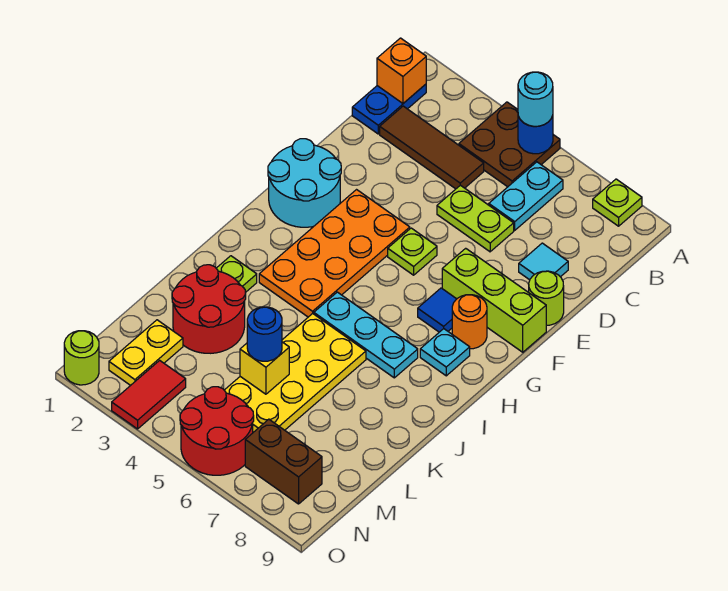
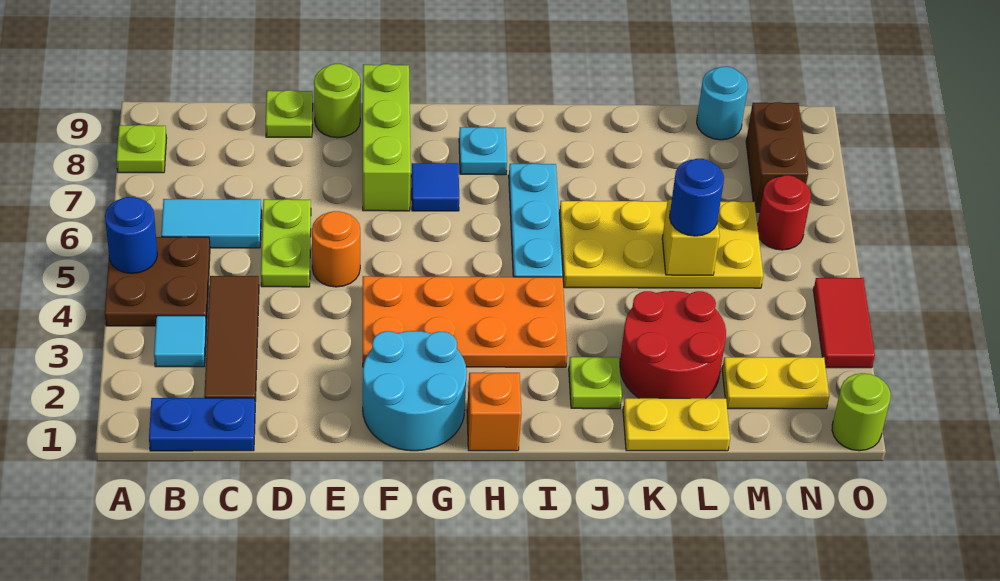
cyan round brick A5 level 3 -> cyan round brick M9 level 1
orange brick B1 level 2 -> orange brick H1 level 1
cyan plate B6:C6 level 1 -> cyan tile B6:C6 level 1
cyan tile D8 level 1 -> cyan tile B3 level 1
lime plate F5 level 1 -> lime plate D9 level 1
orange round brick G8 level 1 -> orange round brick E5 level 1
none -> yellow plate K1:L1 level 1
red tile N3:O3 level 1 -> red tile O3:O4 level 1
red round brick N5:O6 level 1 -> red round brick N6 level 1

